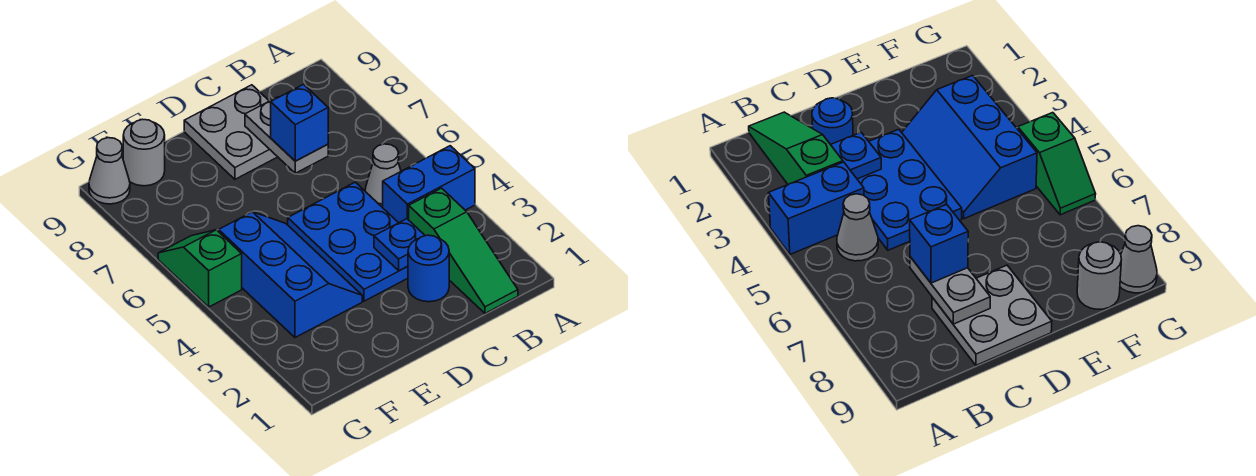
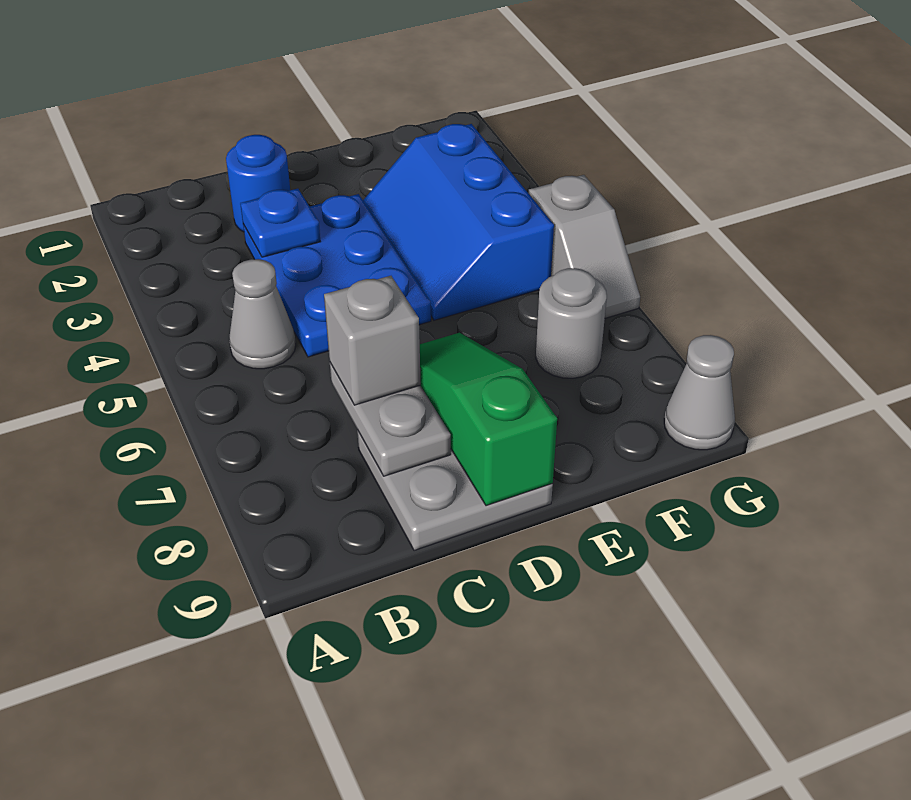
blue brick A4:B4 level 1 -> none
green slope B1:B3 level 1 top 3 -> green slope D7:D9 level 2 top 9
blue brick C7 level 3 -> grey brick C7 level 3
grey round brick F9 level 1 -> grey round brick F7 level 1
green slope G5:G6 level 1 top 5 -> grey slope G5:G6 level 1 top 5

